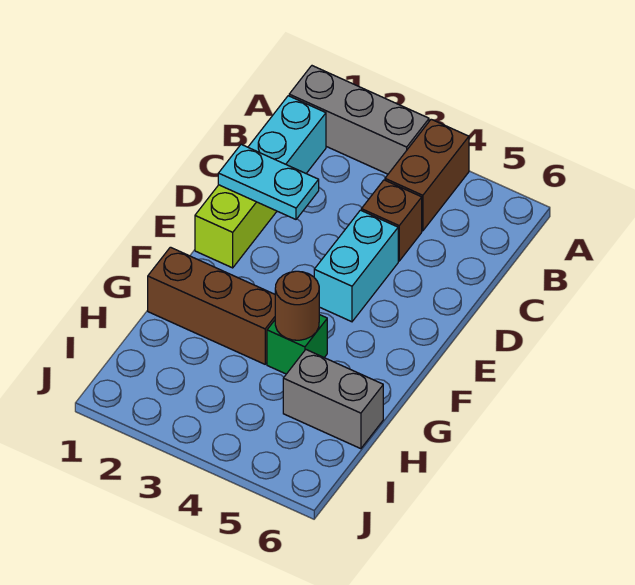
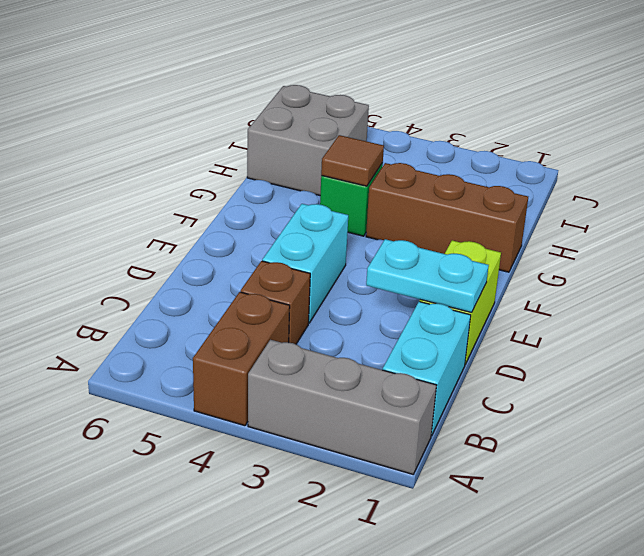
brown round brick G4 level 2 -> brown tile G4 level 2
grey brick H5:H6 level 1 -> grey brick H5:I6 level 1

